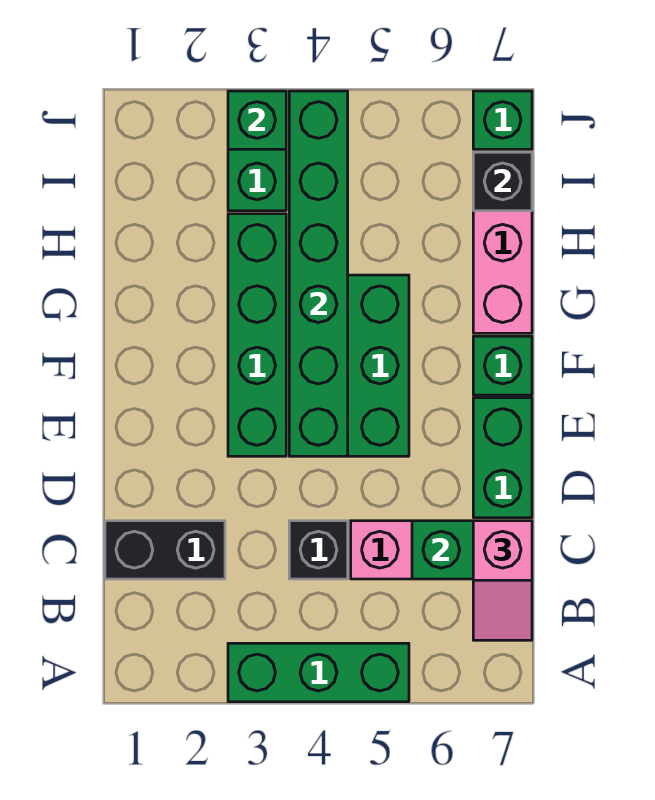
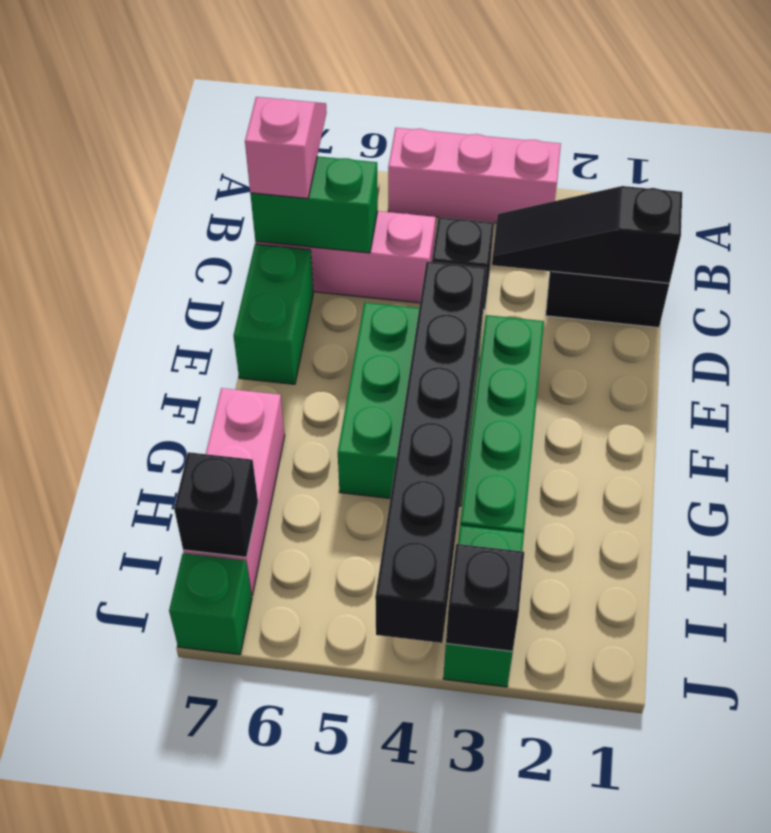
green brick A3:A5 level 1 -> pink brick A3:A5 level 1
none -> black slope C1:C3 level 2 top 1
green brick E4:J4 level 2 -> black brick E4:J4 level 2
green brick F7 level 1 -> none
green brick J3 level 2 -> black brick J3 level 2

